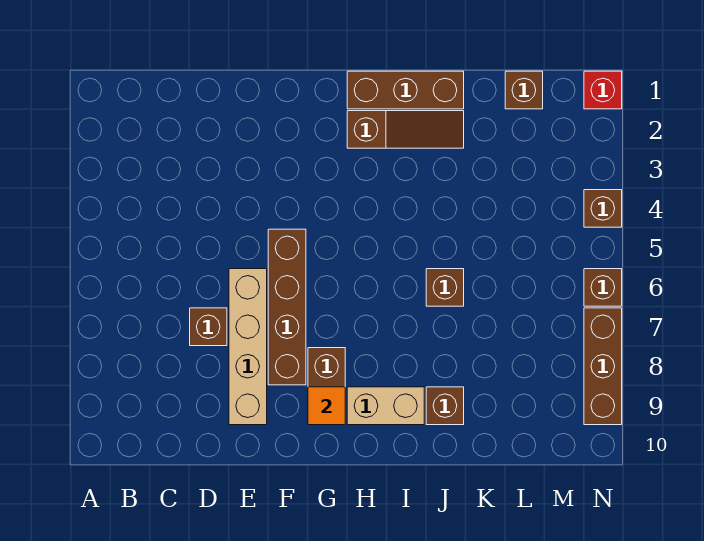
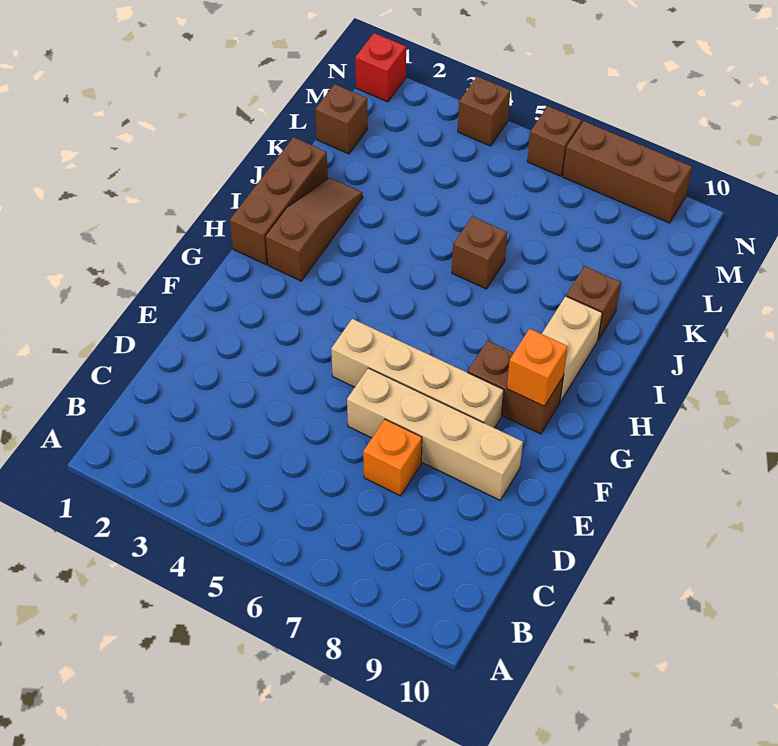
brown brick D7 level 1 -> orange brick D7 level 1
brown brick F5:F8 level 1 -> tan brick F5:F8 level 1
orange tile G9 level 2 -> orange brick G9 level 2

